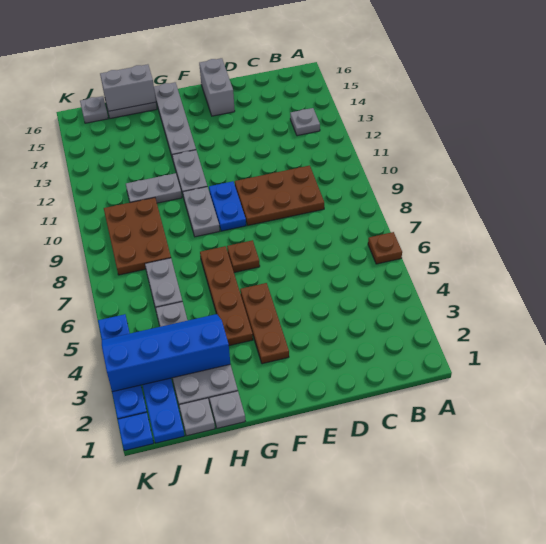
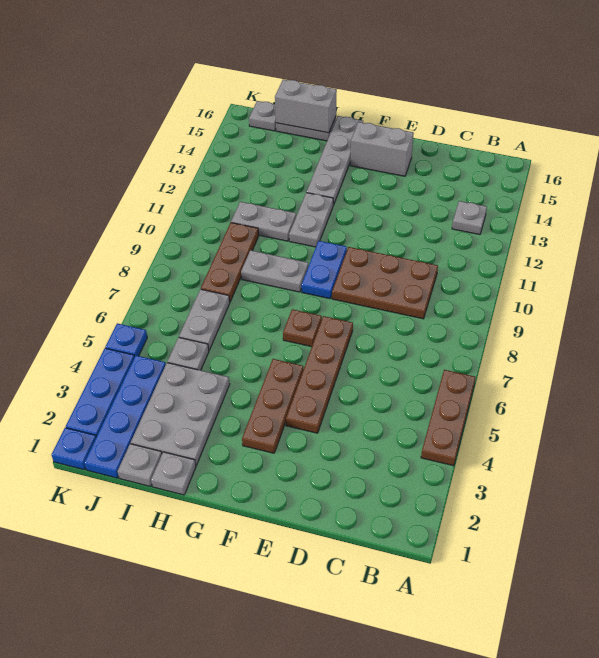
brown plate A6 level 1 -> brown plate A4:A6 level 1
grey brick E15:E16 level 1 -> grey brick E15:F15 level 1
brown plate G4:G7 level 1 -> brown plate E4:E7 level 1
grey plate G9:G10 level 1 -> grey plate G9:H9 level 1
blue slope H3:K4 level 2 top 3 -> none
brown plate I8:J10 level 1 -> brown plate I8:I10 level 1

